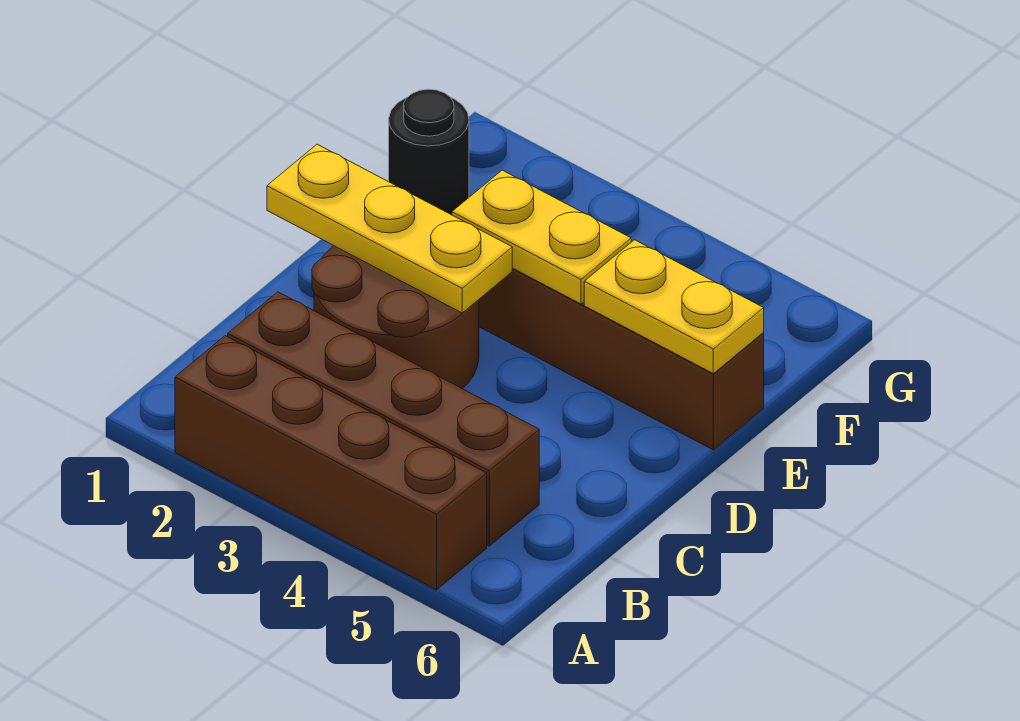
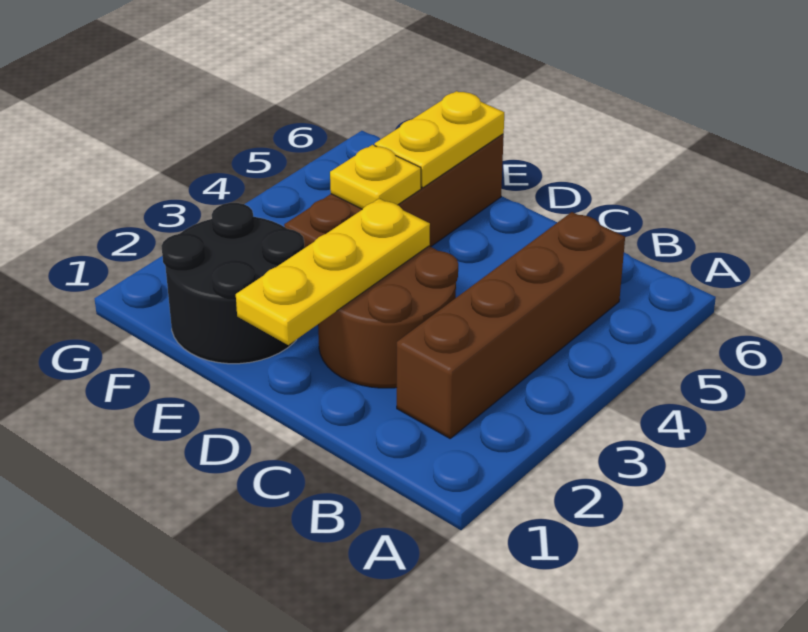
brown brick A2:A5 level 1 -> none
yellow plate E3:E4 level 2 -> yellow plate E4 level 2
black round brick F1 level 1 -> black round brick E1:F2 level 1

